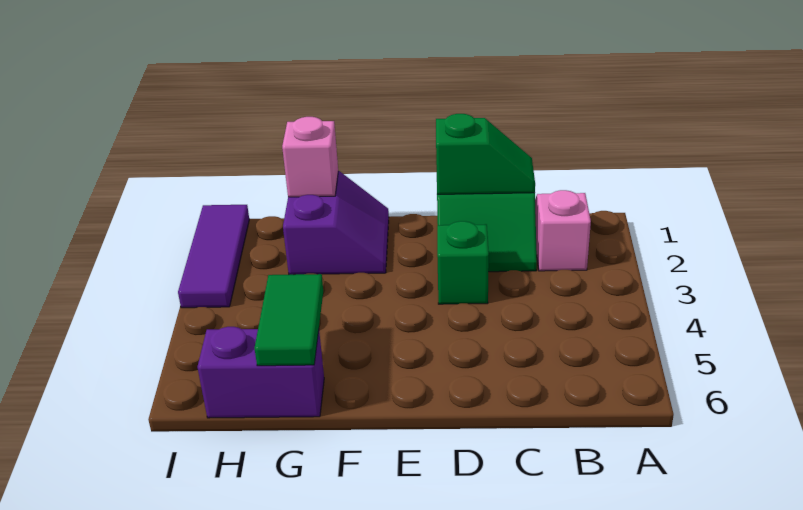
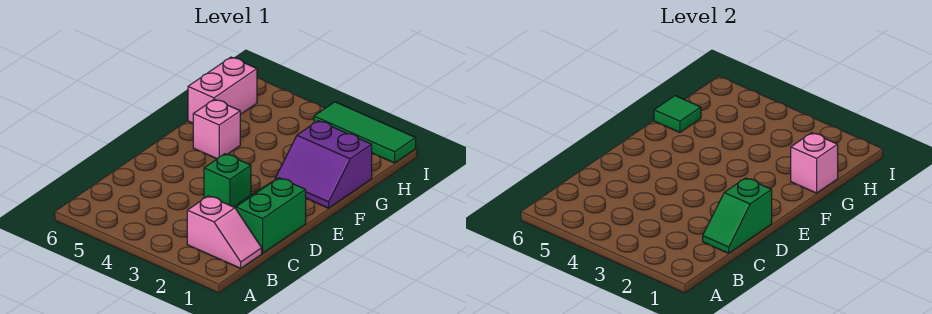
none -> pink brick F5 level 1
green tile G5:G6 level 2 -> green tile G6 level 2
purple brick G6:H6 level 1 -> pink brick G6:H6 level 1
purple tile I1:I3 level 1 -> green tile I1:I3 level 1

